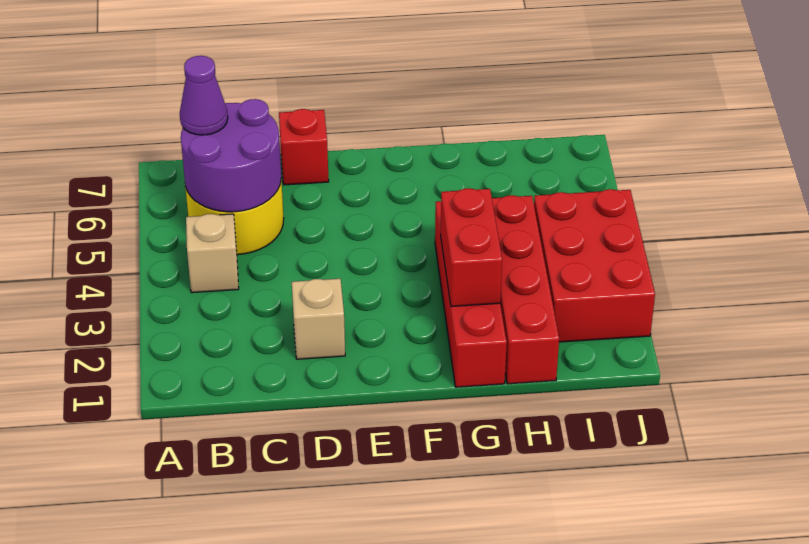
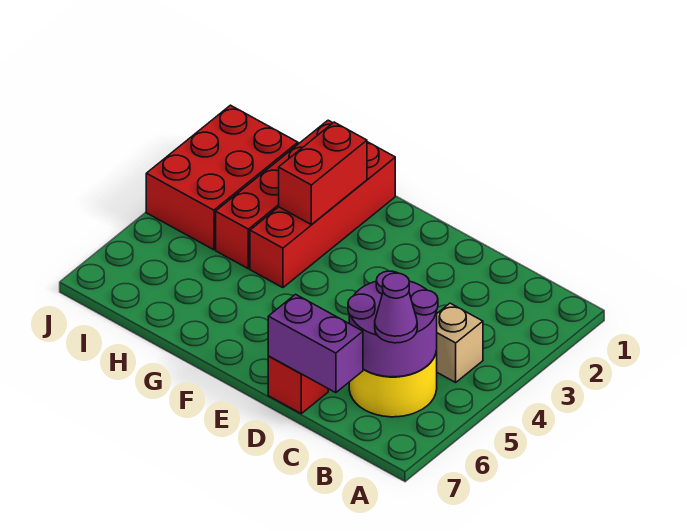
none -> purple brick C7:D7 level 2
tan brick D2 level 1 -> none

